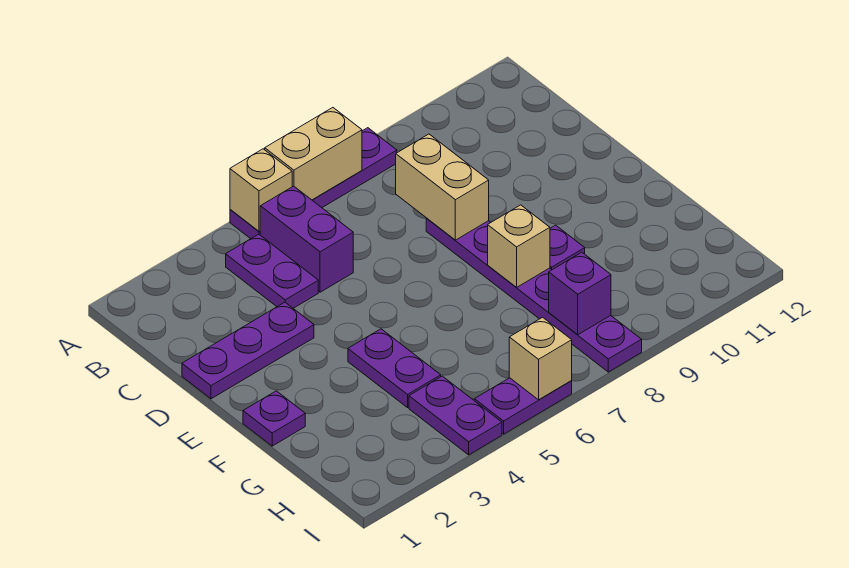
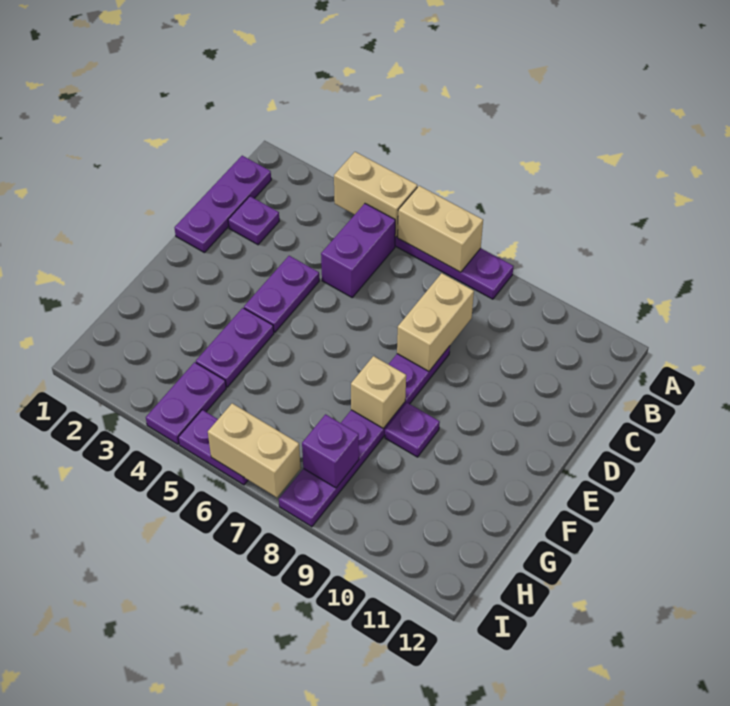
tan brick A5 level 2 -> tan brick A4:A5 level 2
purple plate B4:C4 level 1 -> purple plate D4:E4 level 1
purple plate D1:D3 level 1 -> purple plate B1:D1 level 1
purple plate F1 level 1 -> purple plate C2 level 1
tan brick I6 level 2 -> tan brick I6:I7 level 2

